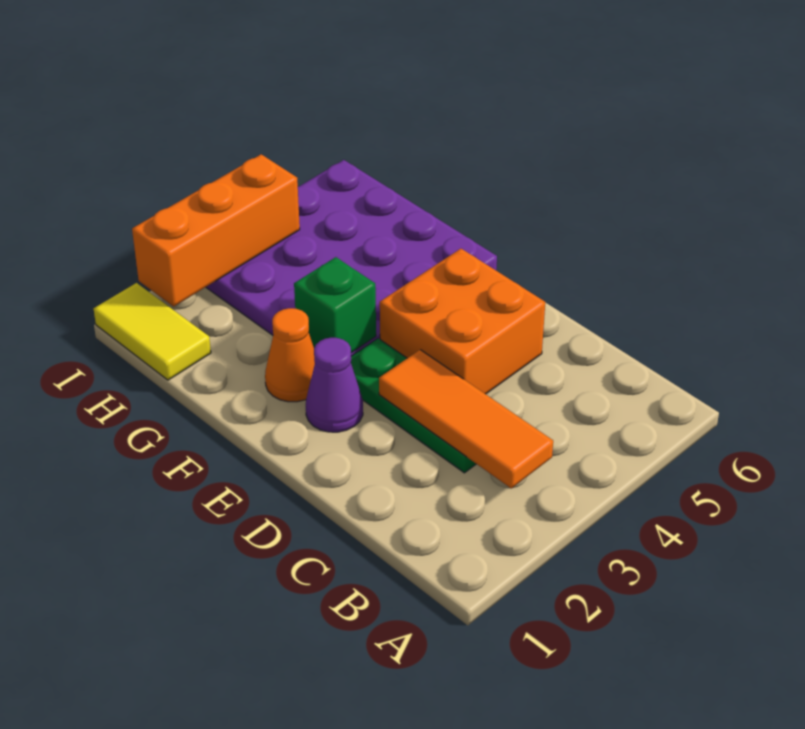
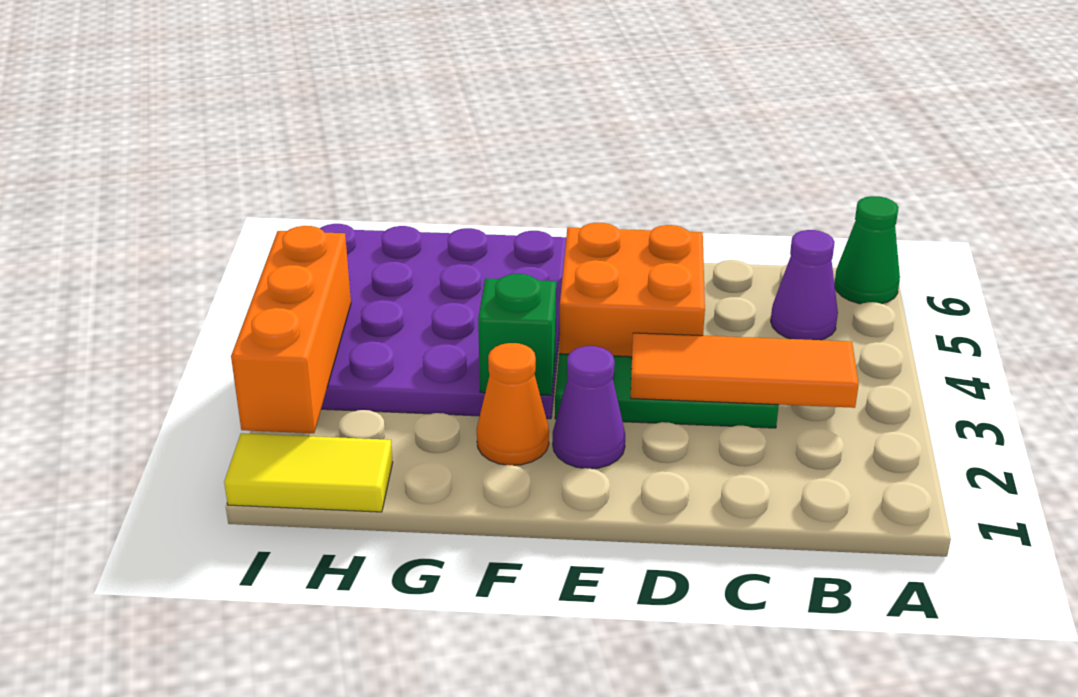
none -> green cone A6 level 1
none -> purple cone B5 level 1

